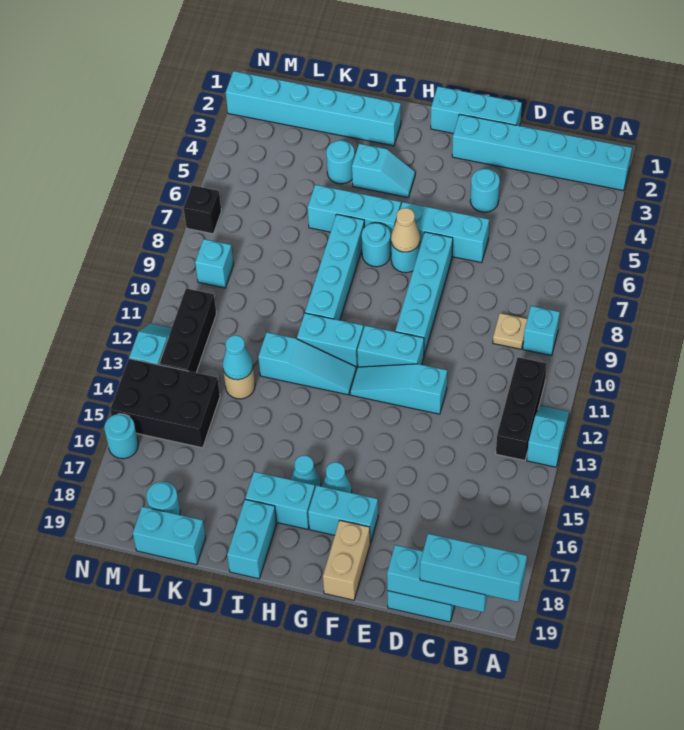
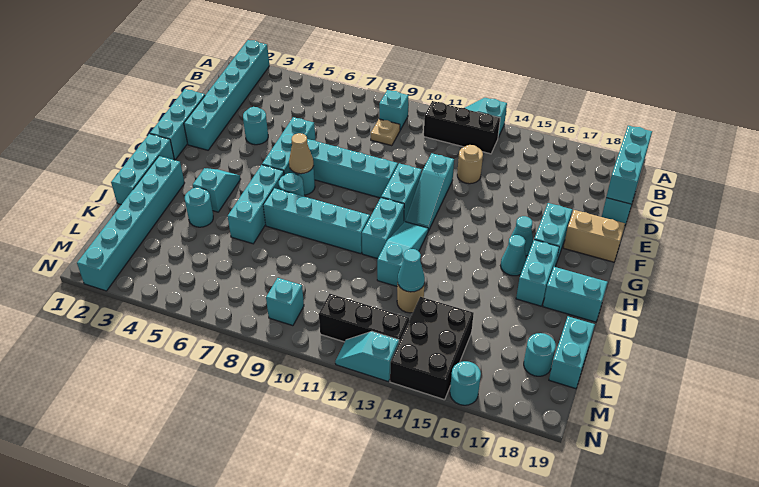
cyan brick A19:C19 level 3 -> cyan brick H1:J1 level 1
none -> tan round brick D13 level 1
black brick N7 level 1 -> none

